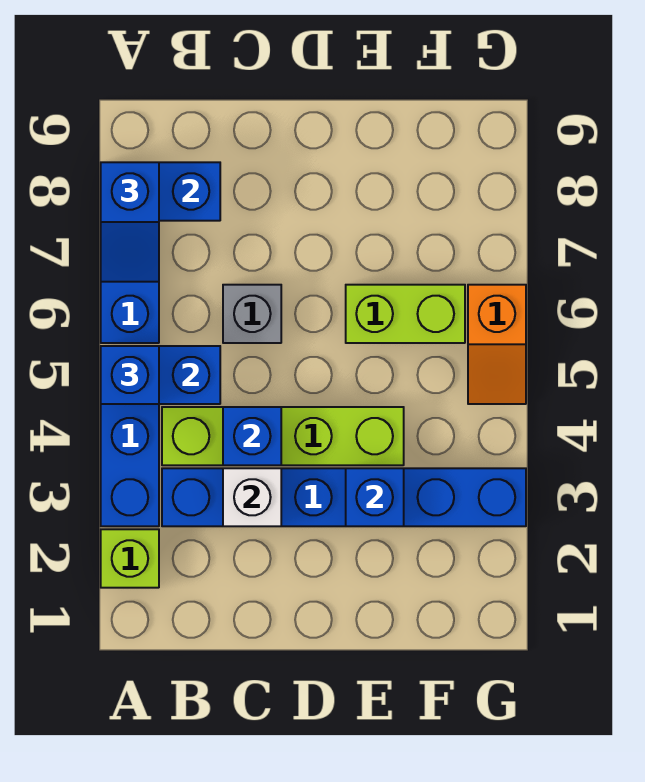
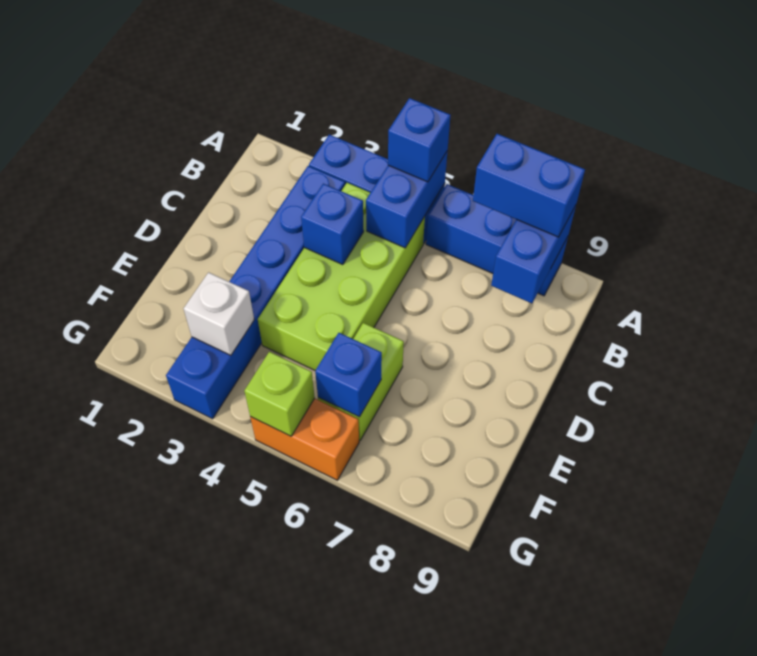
lime brick A2 level 1 -> lime brick G5 level 2
blue slope A7:A8 level 3 top 8 -> blue brick A7:A8 level 3
lime brick B4:E4 level 1 -> lime brick B4:E5 level 1
white brick C3 level 2 -> white brick F3 level 2
grey brick C6 level 1 -> none
blue brick E3 level 2 -> blue brick F6 level 2
orange slope G5:G6 level 1 top 6 -> orange brick G5:G6 level 1

